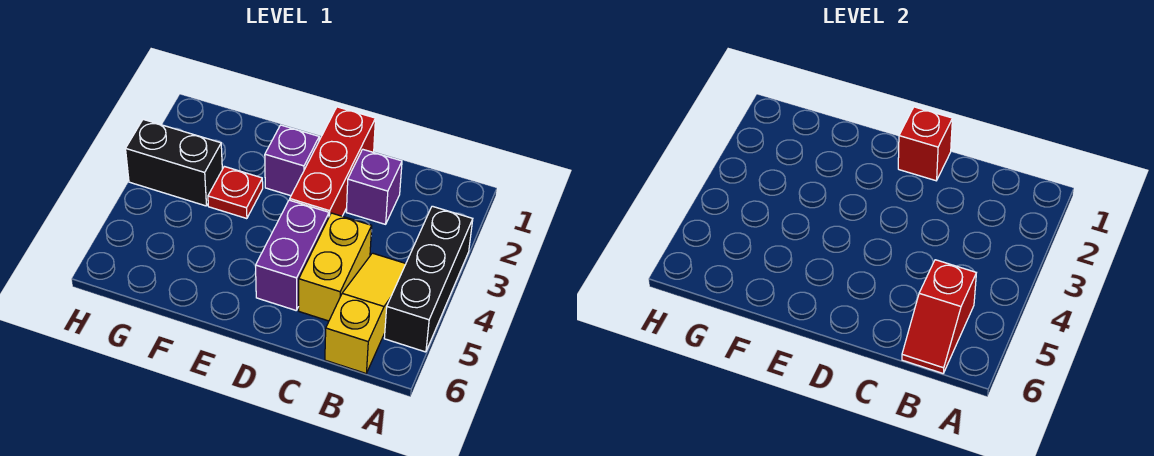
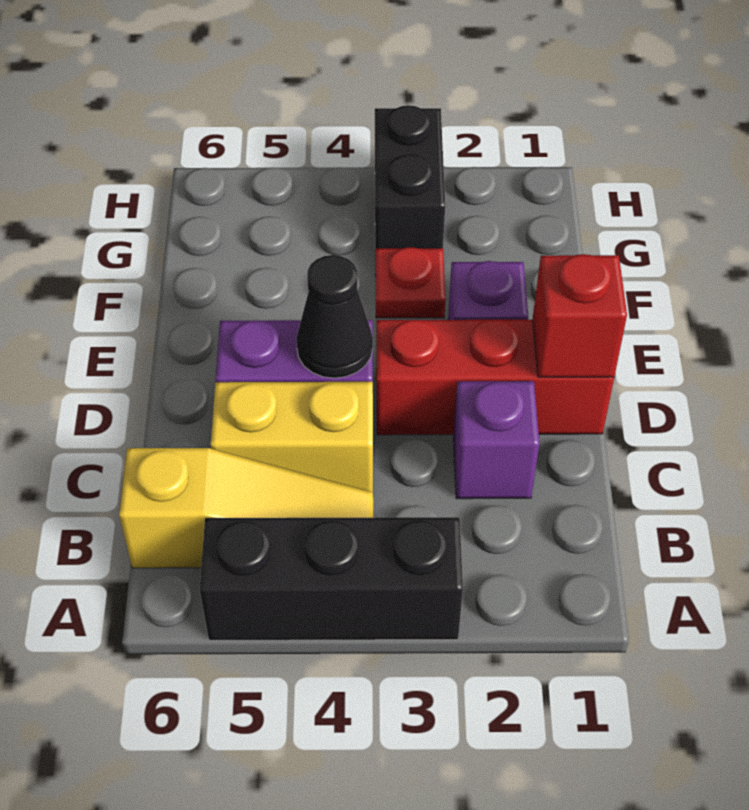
red slope B5:B6 level 2 top 5 -> none
none -> black cone D4 level 2

